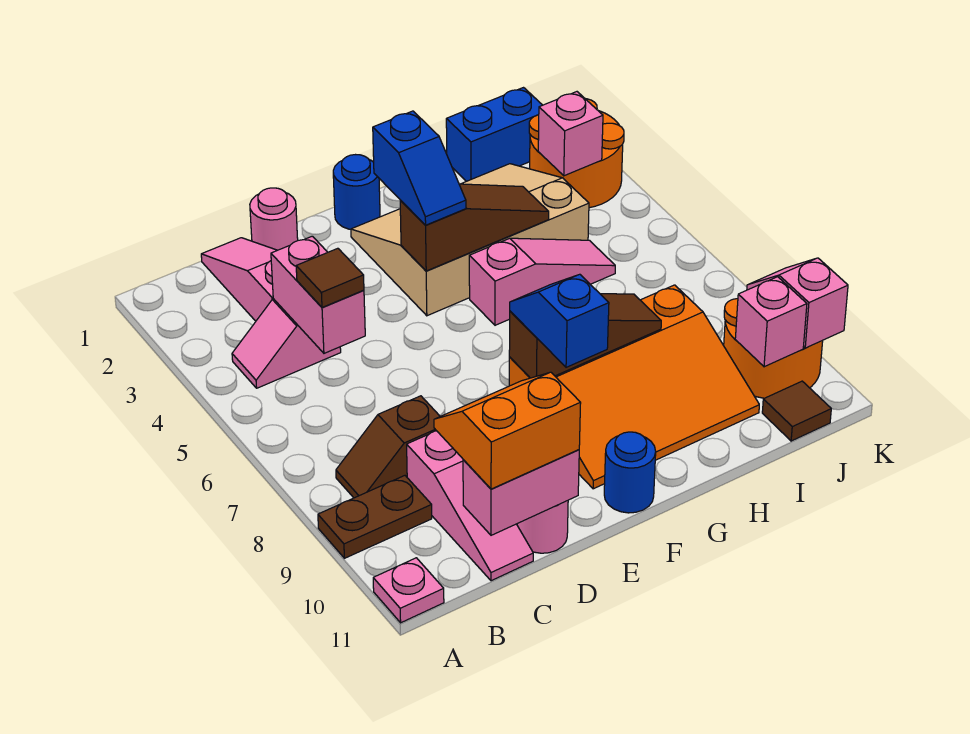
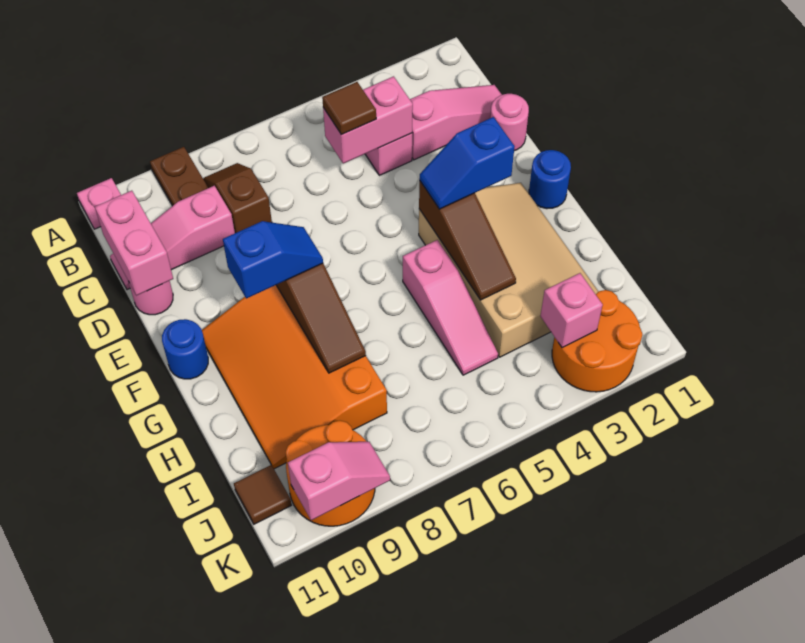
orange slope C10:D11 level 3 top 11 -> none
blue brick I1:J1 level 1 -> none
pink brick J10 level 2 -> none

